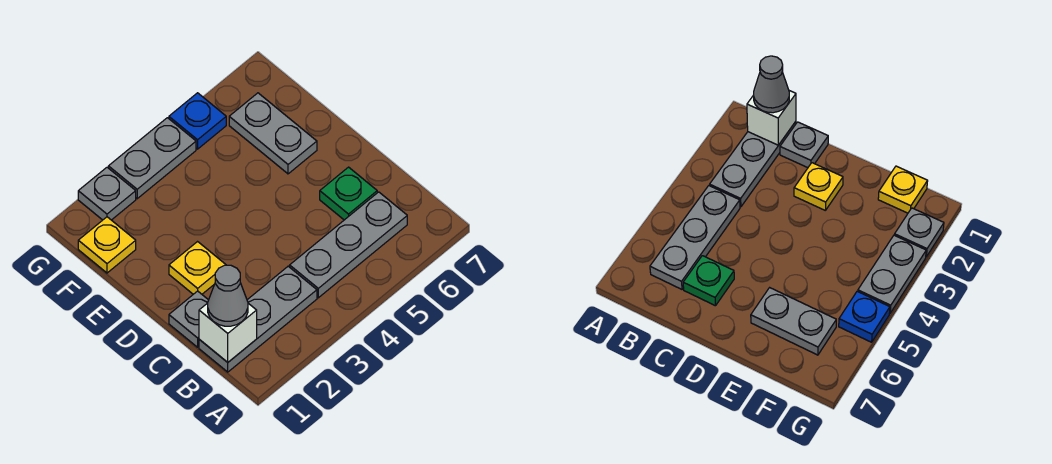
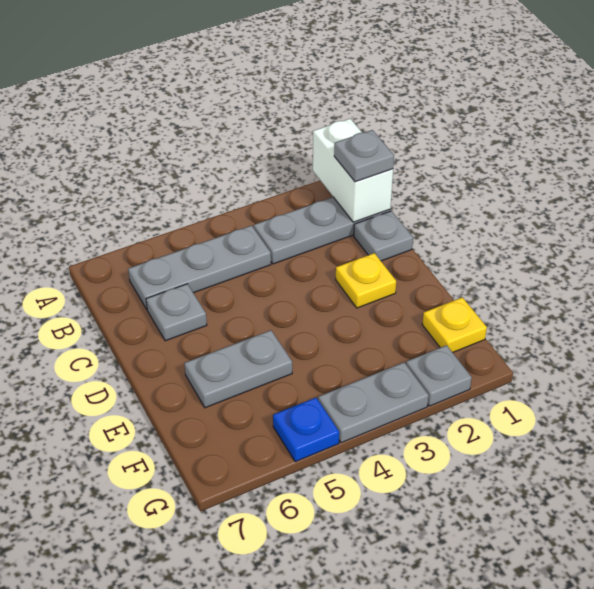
white brick B1 level 2 -> white brick A1:B1 level 2
grey cone B1 level 3 -> grey plate B1 level 3
green plate C6 level 1 -> grey plate C6 level 1
grey plate E6:F6 level 1 -> grey plate E5:E6 level 1

